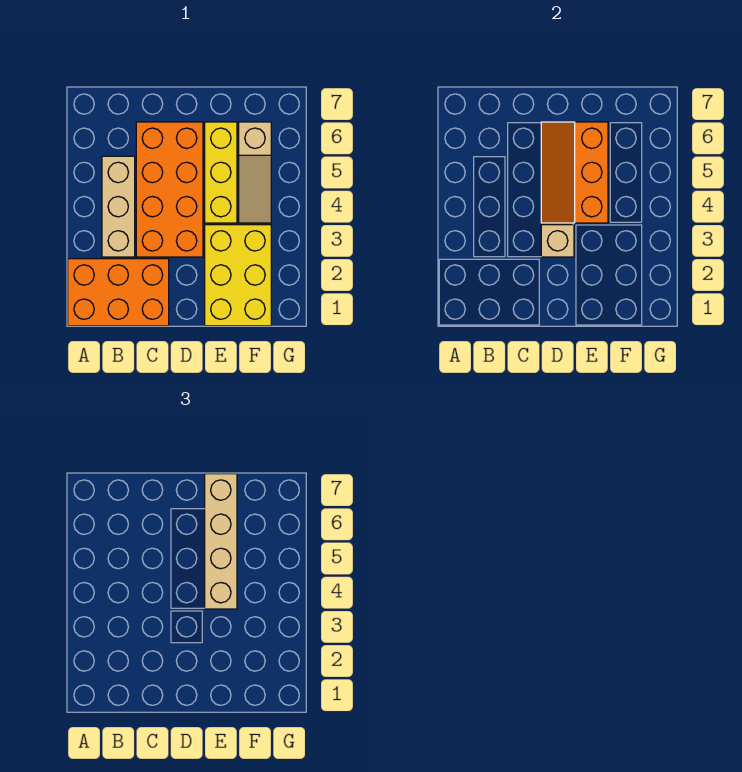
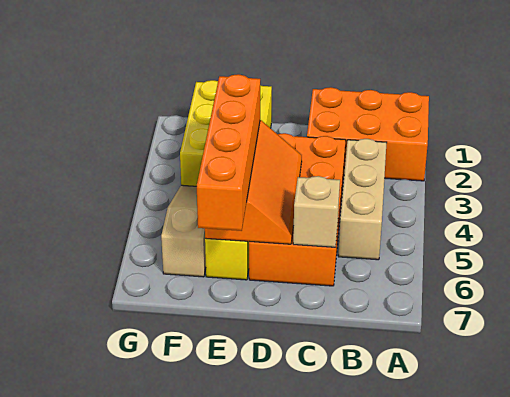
tan brick D3 level 2 -> tan brick C6 level 2
tan brick E4:E7 level 3 -> orange brick E4:E7 level 3

